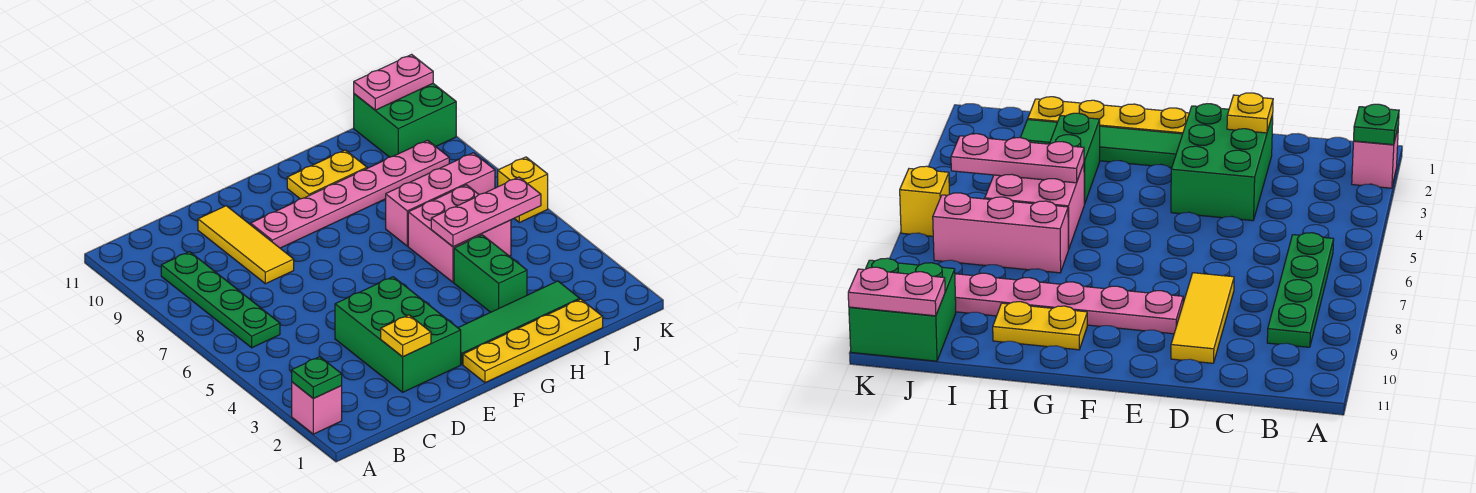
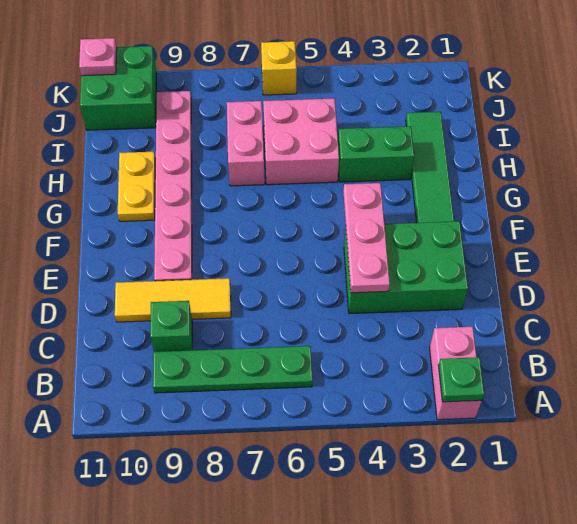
pink brick A2 level 1 -> pink brick A2:B2 level 1
none -> green brick C9 level 1
yellow plate D2 level 2 -> none
yellow plate F1:I1 level 1 -> none
pink plate H5:J5 level 2 -> pink plate D4:F4 level 2
pink brick H7:J7 level 1 -> pink brick H7:I7 level 1
pink plate J11:K11 level 2 -> pink plate K11 level 2

